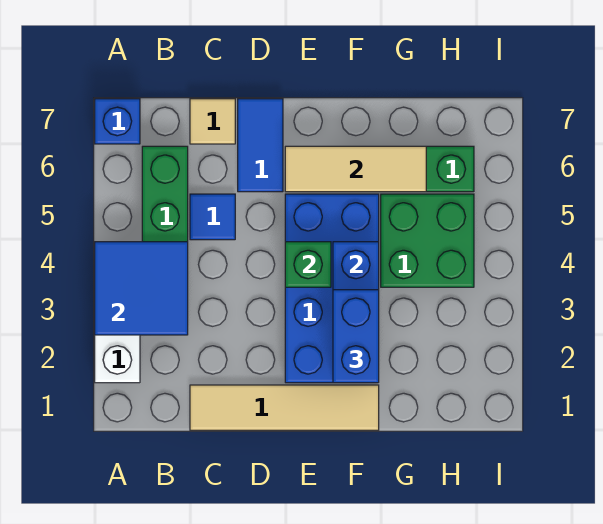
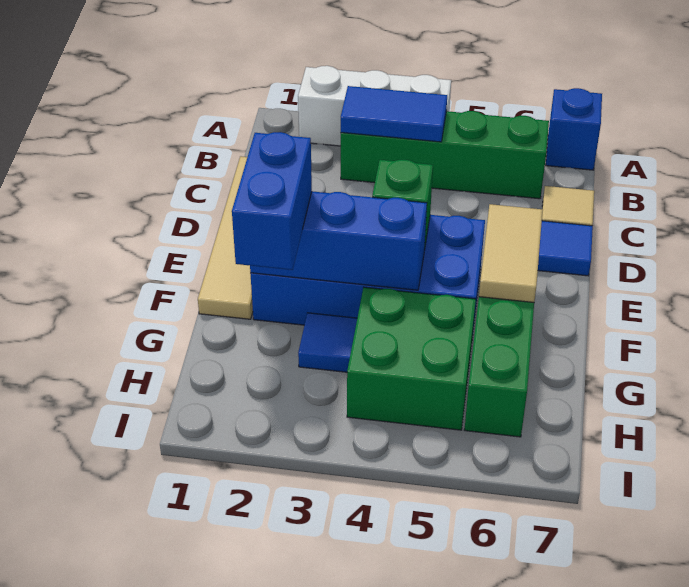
blue tile A3:B4 level 2 -> blue tile B3:B4 level 2
blue tile C5 level 1 -> blue tile G3 level 1
tan tile E6:G6 level 2 -> tan tile E6:F6 level 2
blue brick F2:F3 level 3 -> blue brick F2:G2 level 3

